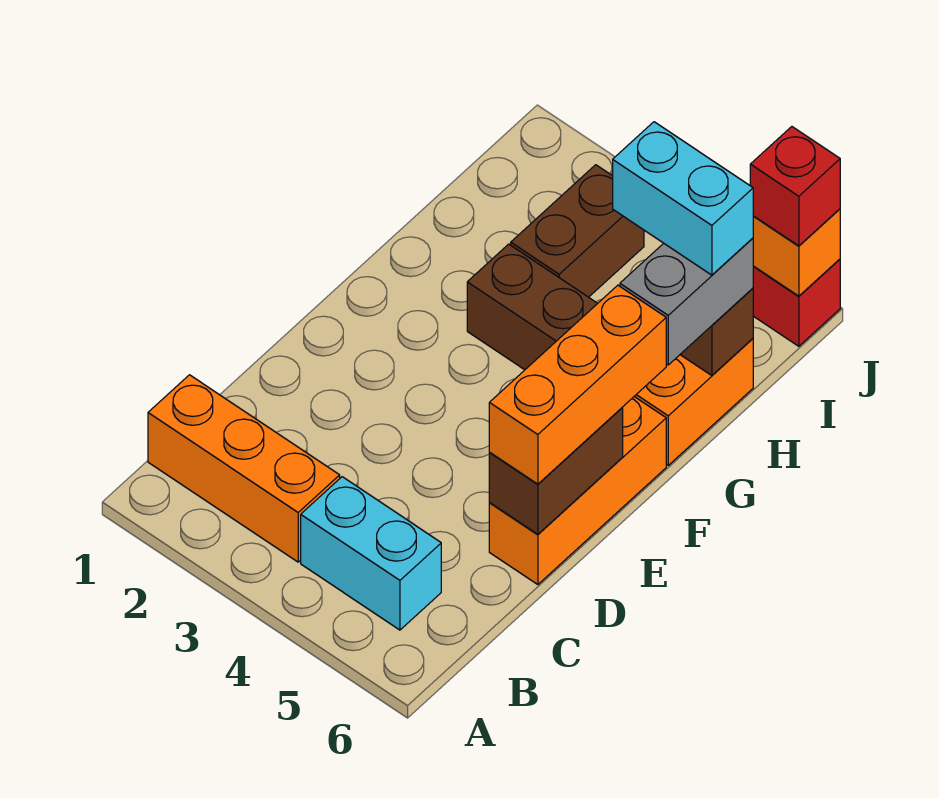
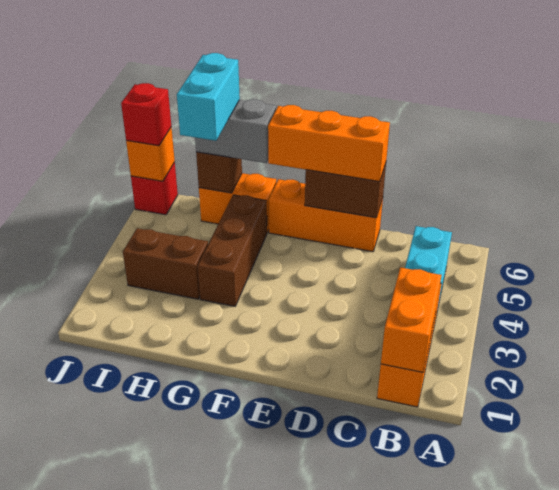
none -> orange brick B1:B2 level 2

